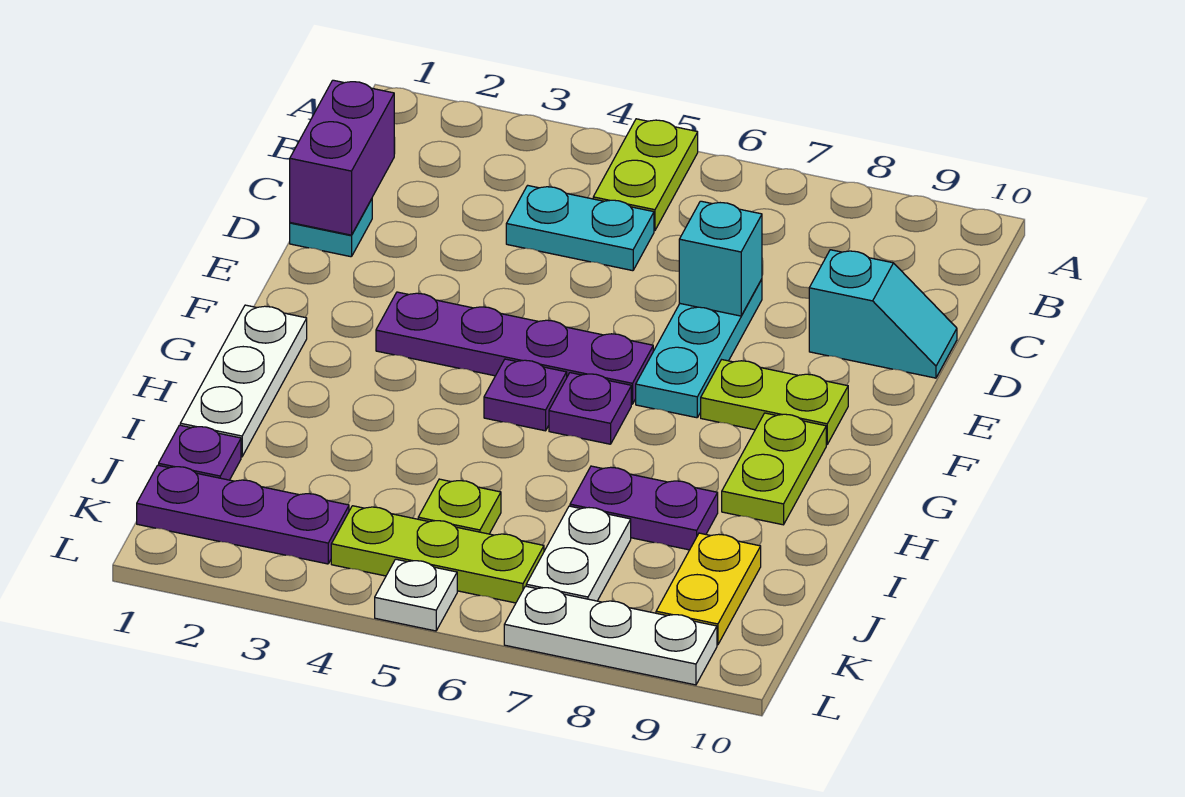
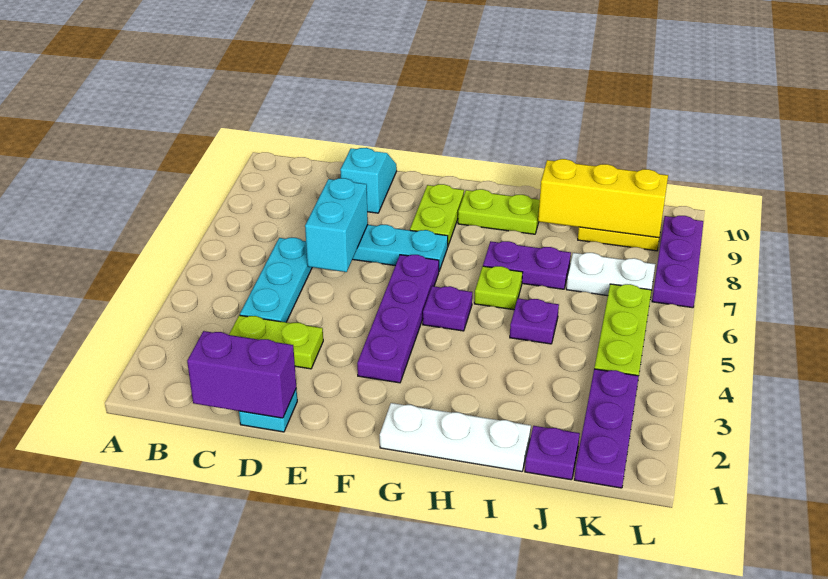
lime plate A5:B5 level 1 -> lime plate C3:D3 level 1
cyan plate C4:C5 level 1 -> cyan plate C4:C6 level 1
cyan brick D7 level 2 -> cyan brick D6:D7 level 2
purple plate G6 level 1 -> purple plate I5 level 1
purple plate I7:I8 level 1 -> purple plate H7:I7 level 1
none -> yellow brick I9:K9 level 2
lime plate J5 level 1 -> lime plate H6 level 1
white plate L5 level 1 -> none
white plate L7:L9 level 1 -> purple plate L7:L9 level 1

